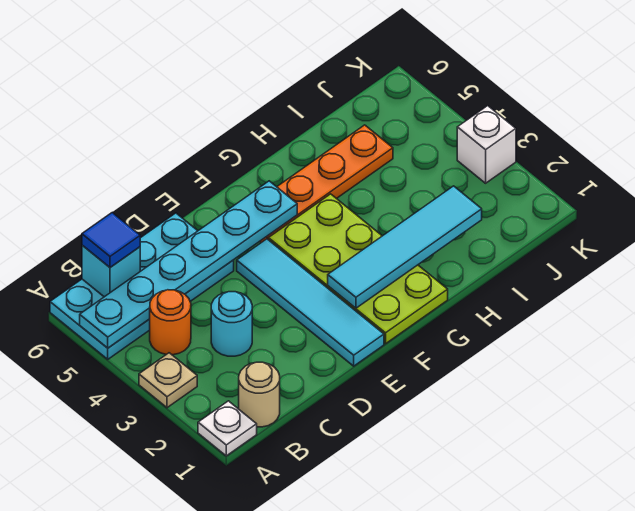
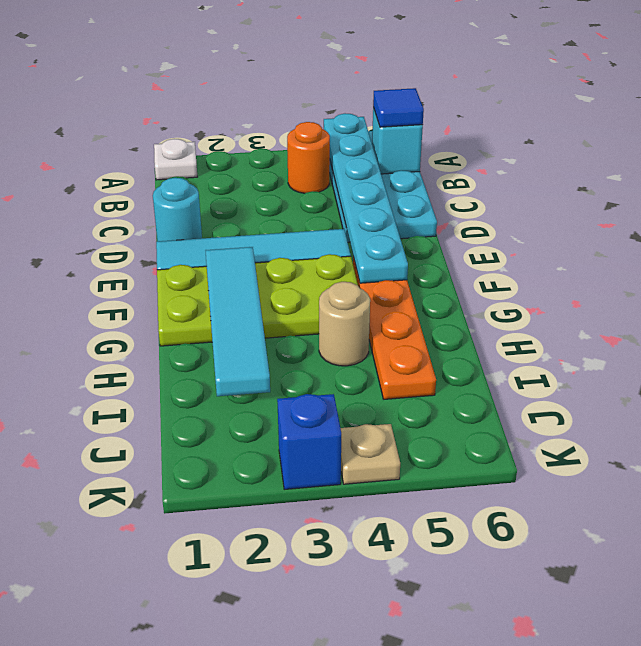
tan plate A3 level 1 -> tan plate K4 level 1
tan round brick B1 level 1 -> tan round brick H4 level 1
cyan round brick C3 level 1 -> cyan round brick D1 level 1
white brick K3 level 1 -> blue brick K3 level 1

